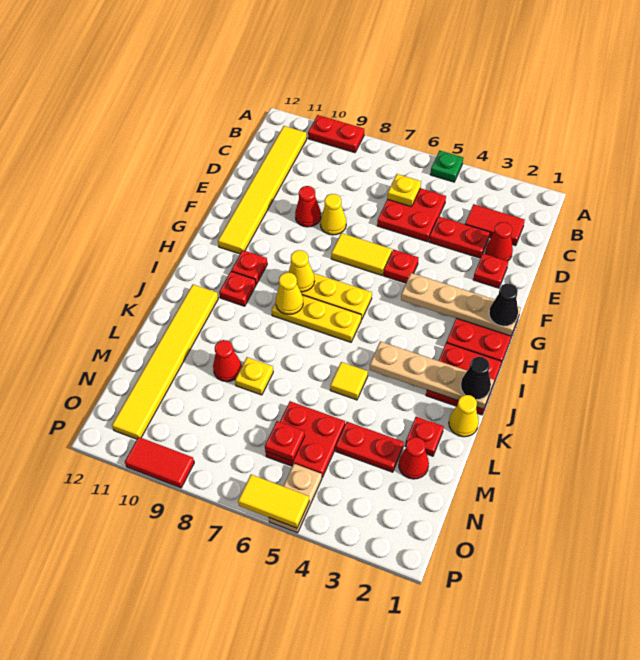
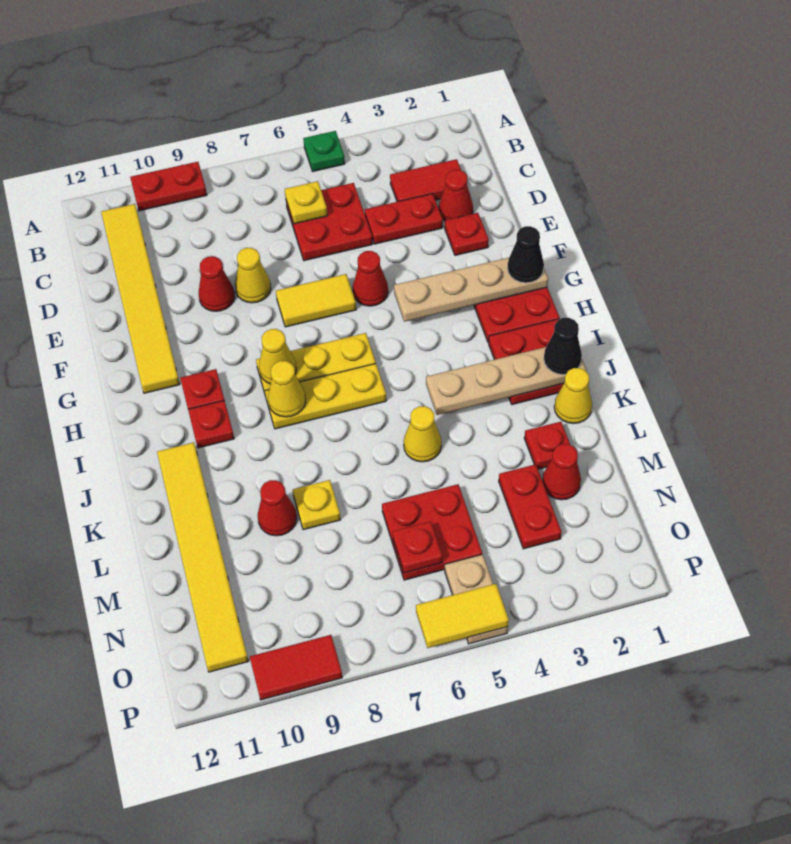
red plate F5 level 1 -> red cone F5 level 1
yellow tile K5 level 1 -> yellow cone K5 level 1
red plate M3:M4 level 1 -> red plate M3:N3 level 1

